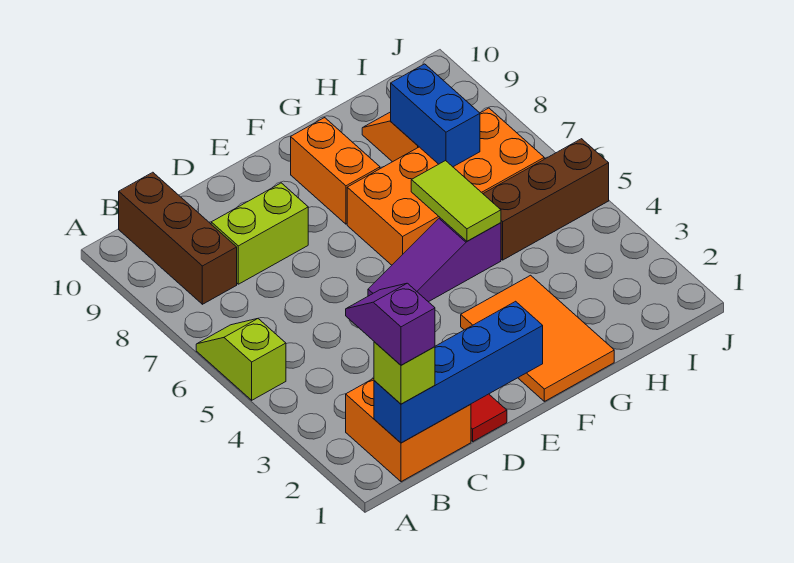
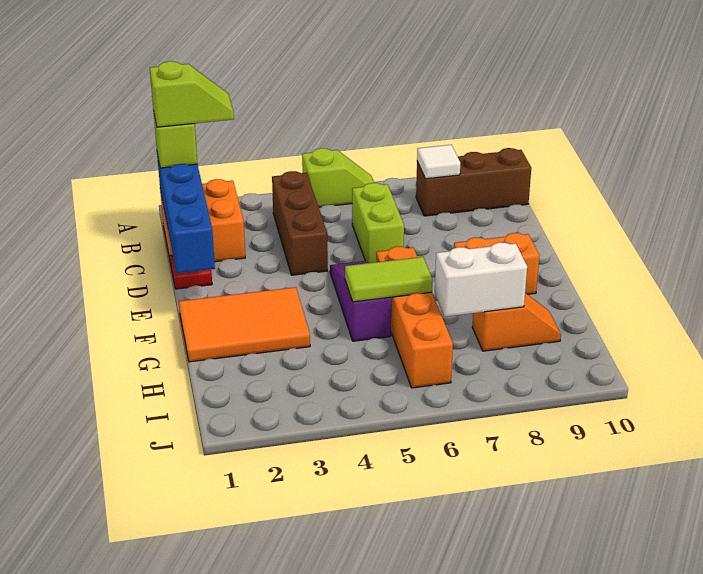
purple slope B1:B2 level 4 top 1 -> lime slope B1:B2 level 4 top 1
none -> white tile B8 level 2
lime brick C8:D8 level 1 -> lime brick C6:D6 level 1
orange brick F6:I7 level 1 -> orange brick F6:I6 level 1
brown brick H5:J5 level 1 -> brown brick B4:D4 level 1
blue brick H7:H8 level 2 -> white brick H7:H8 level 2

